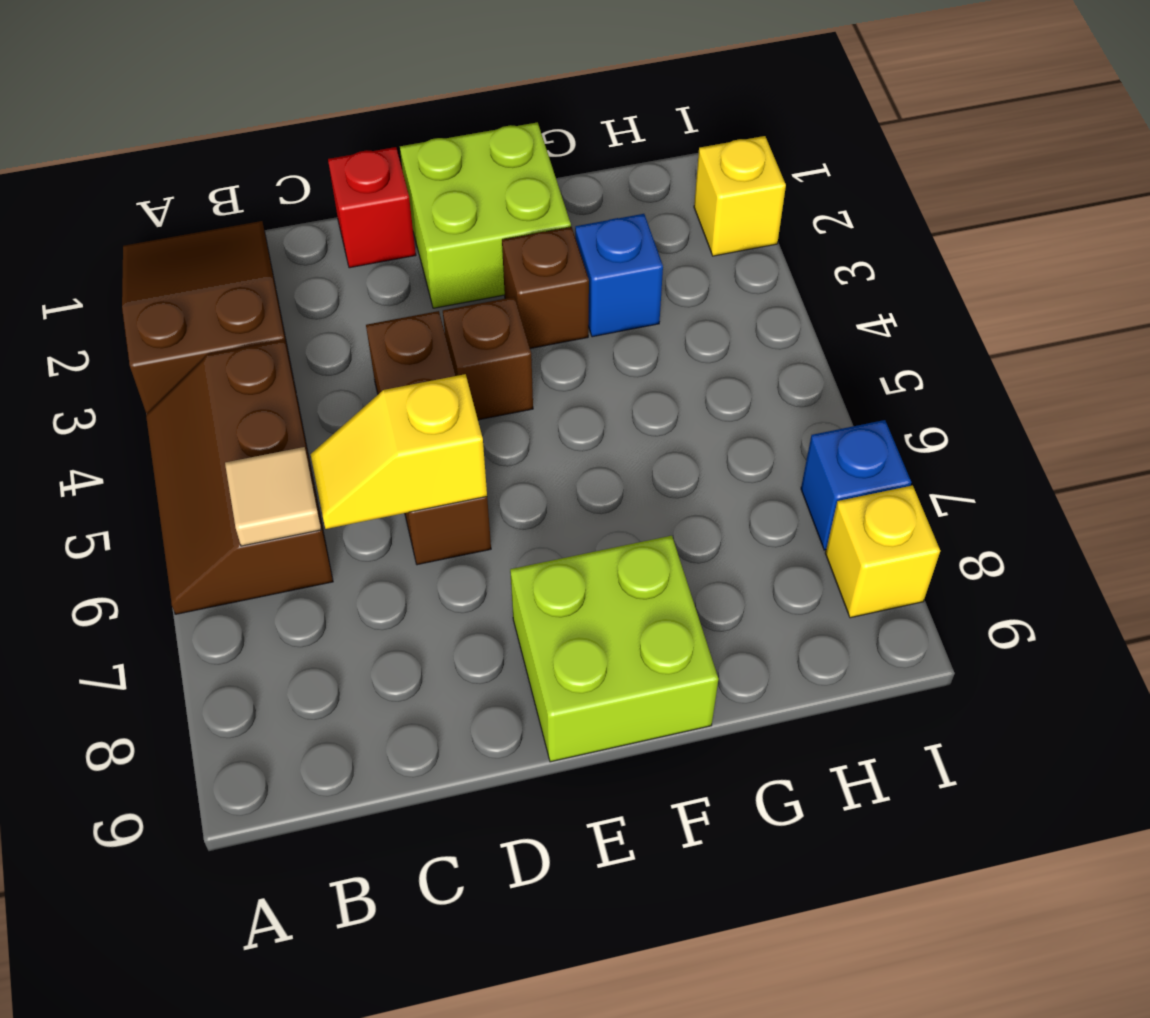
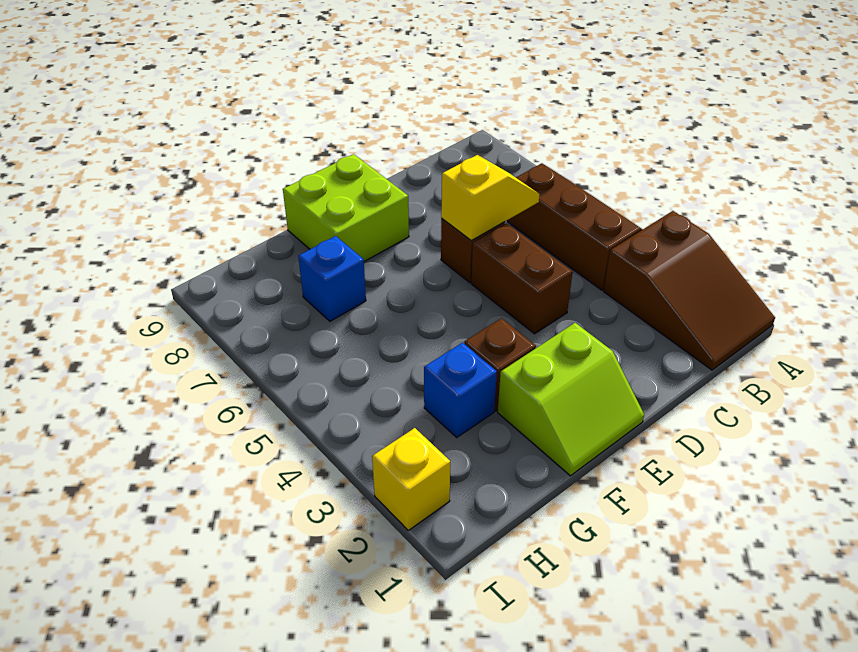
tan tile B6 level 2 -> none
red brick D1 level 1 -> none
lime brick E1:F2 level 1 -> lime slope E1:F2 level 1 top 2
brown brick E4 level 1 -> none
blue brick I7 level 1 -> blue brick G7 level 1
yellow brick I8 level 1 -> none

